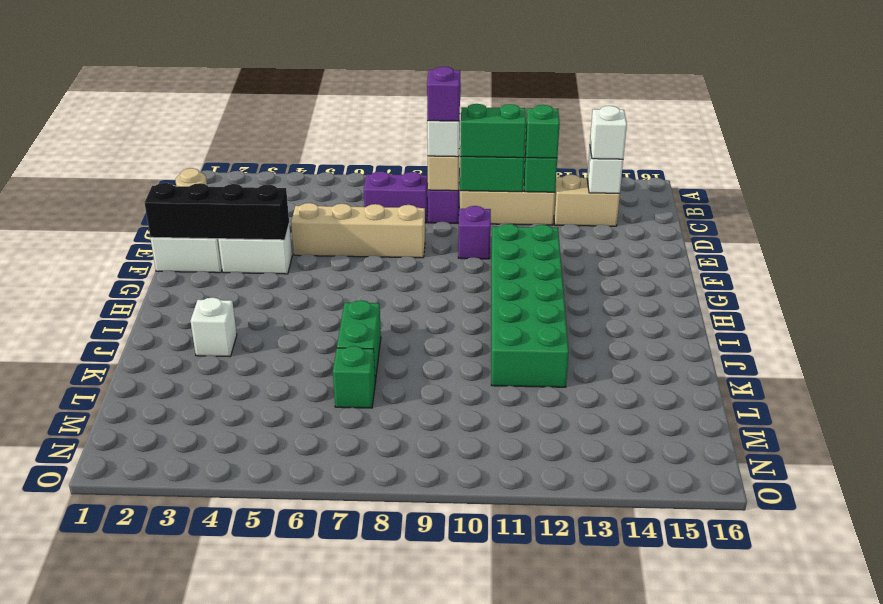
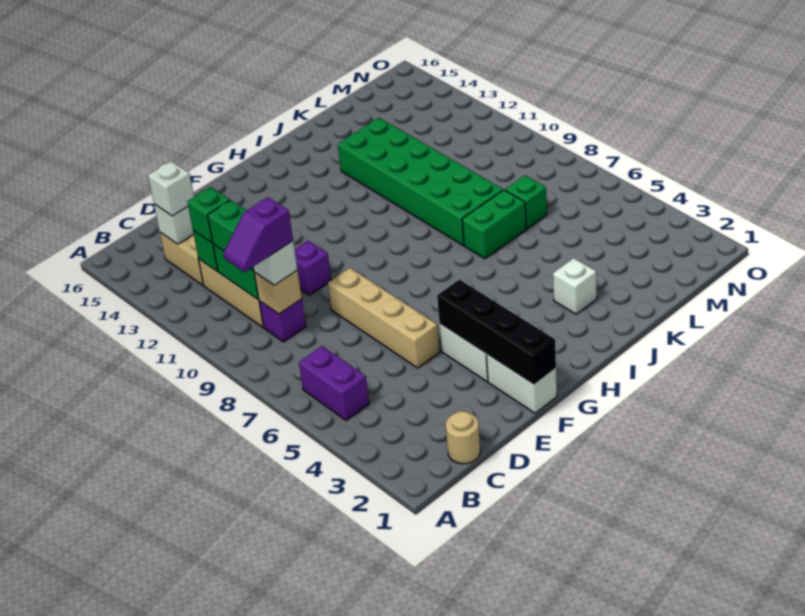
purple brick C7:C8 level 1 -> purple brick B5:B6 level 1
green brick F11:K12 level 1 -> green brick J8:K13 level 1

